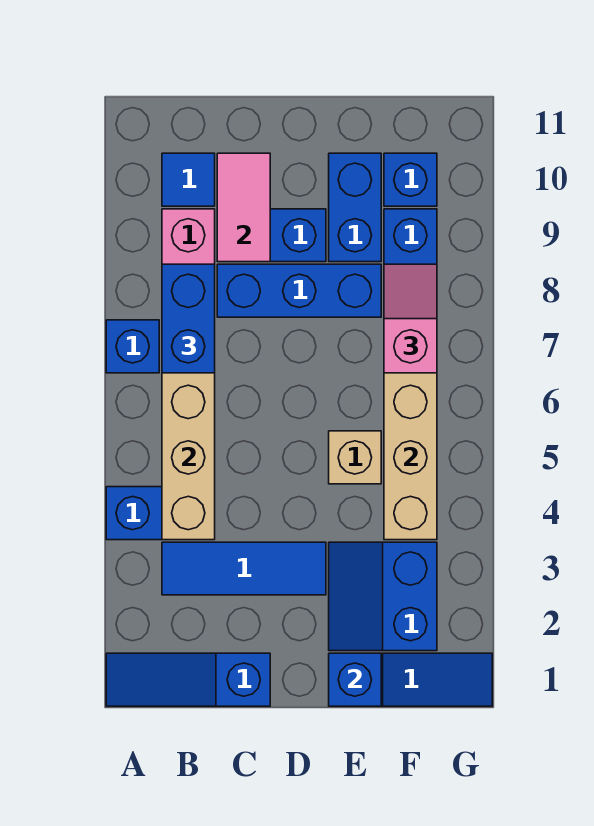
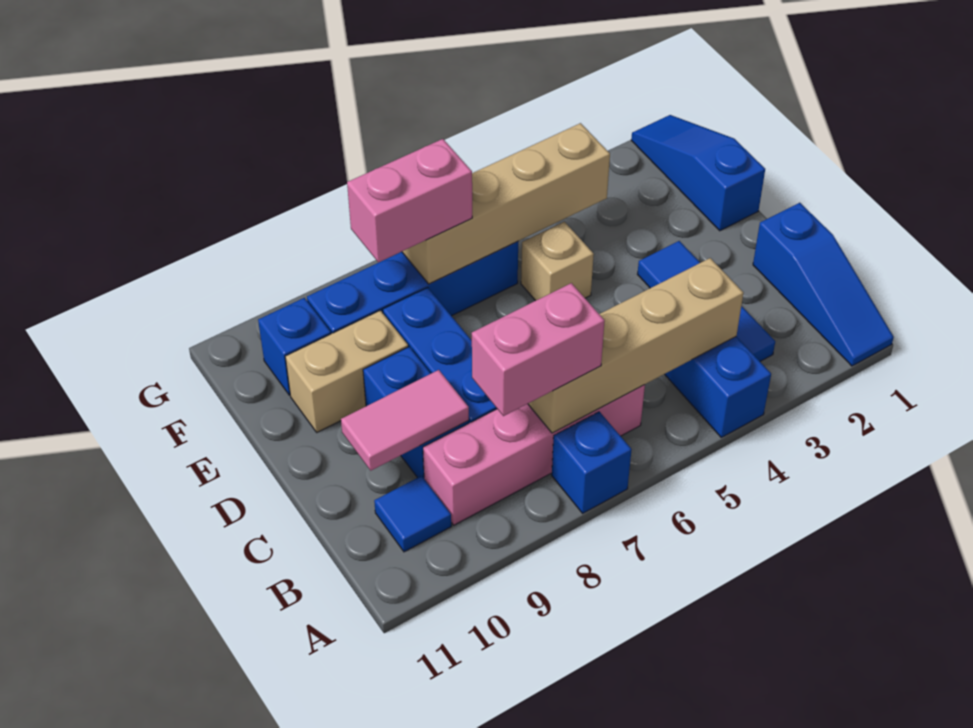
blue brick B7:B8 level 3 -> pink brick B7:B8 level 3
blue brick E1 level 2 -> none
blue slope E2:F3 level 1 top F -> none
blue brick E9:E10 level 1 -> tan brick E9:E10 level 1
pink slope F7:F8 level 3 top 7 -> pink brick F7:F8 level 3

